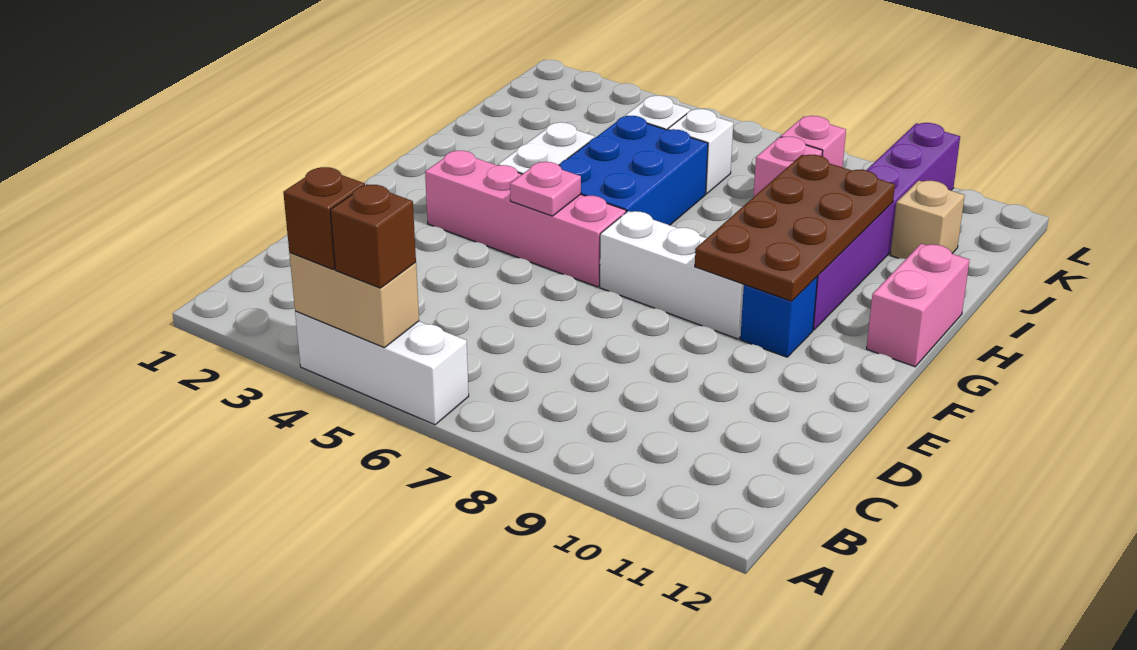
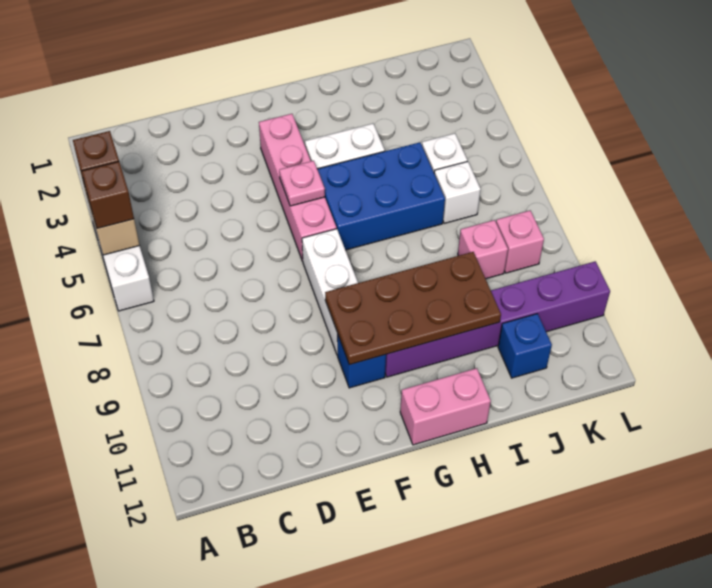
tan brick J11 level 1 -> blue brick J11 level 1

